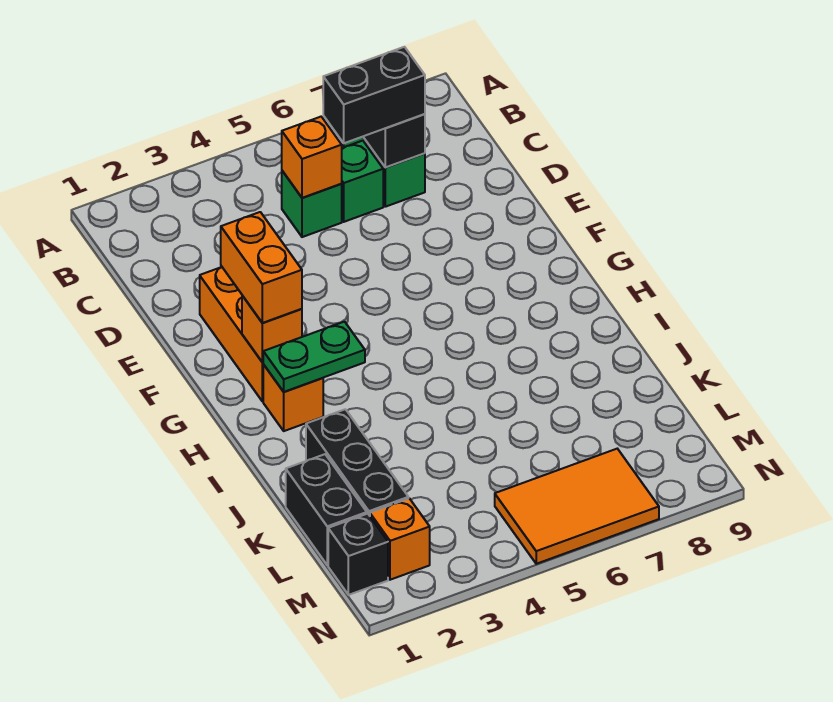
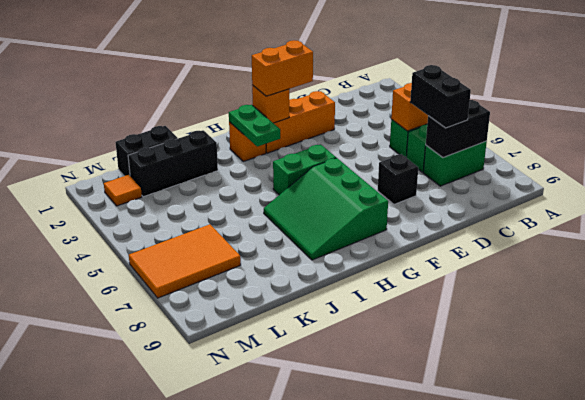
none -> green brick G5:H5 level 1
none -> green slope G6:I8 level 1 top G
black brick M1 level 1 -> black brick E7 level 1
orange brick M2 level 1 -> orange tile M2 level 1
orange tile M5:N7 level 1 -> orange tile L6:N7 level 1

